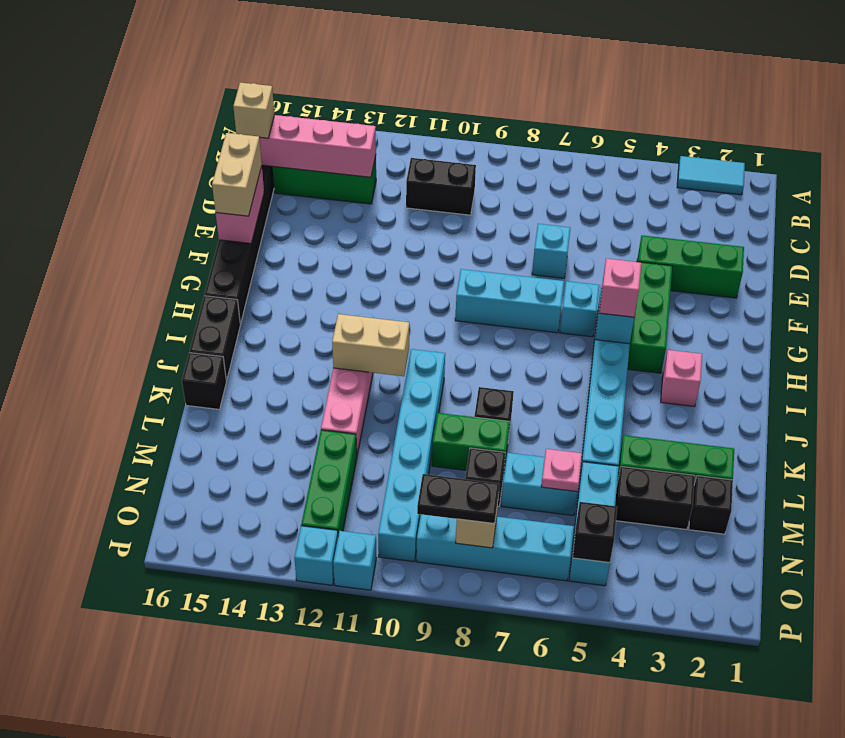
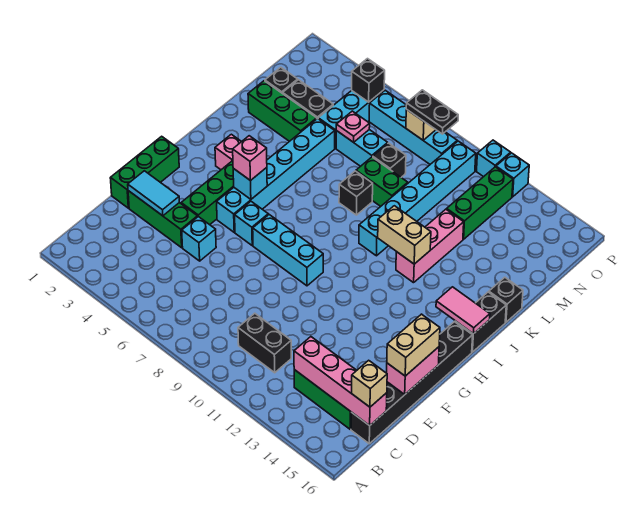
cyan tile A2:A3 level 1 -> cyan tile E2:E3 level 2
none -> green brick E1:G1 level 1
cyan brick E7 level 1 -> cyan brick E5 level 1
none -> pink tile I15:I16 level 2

